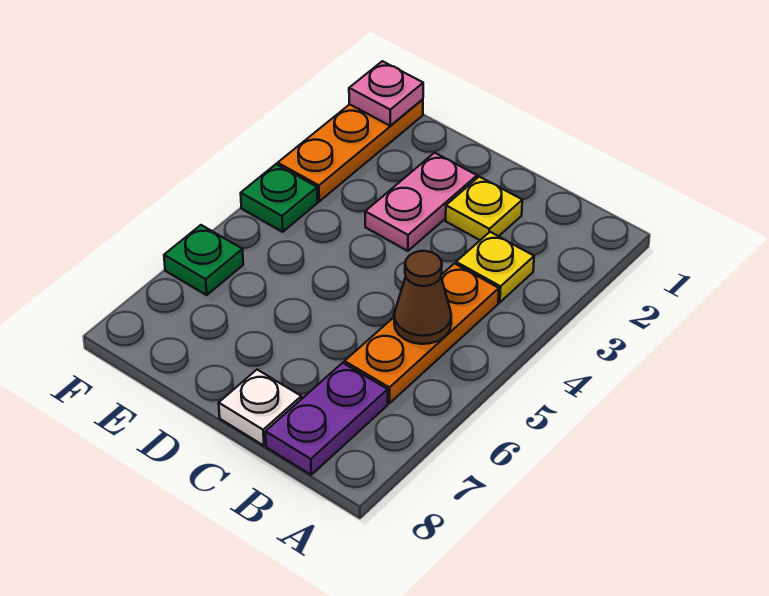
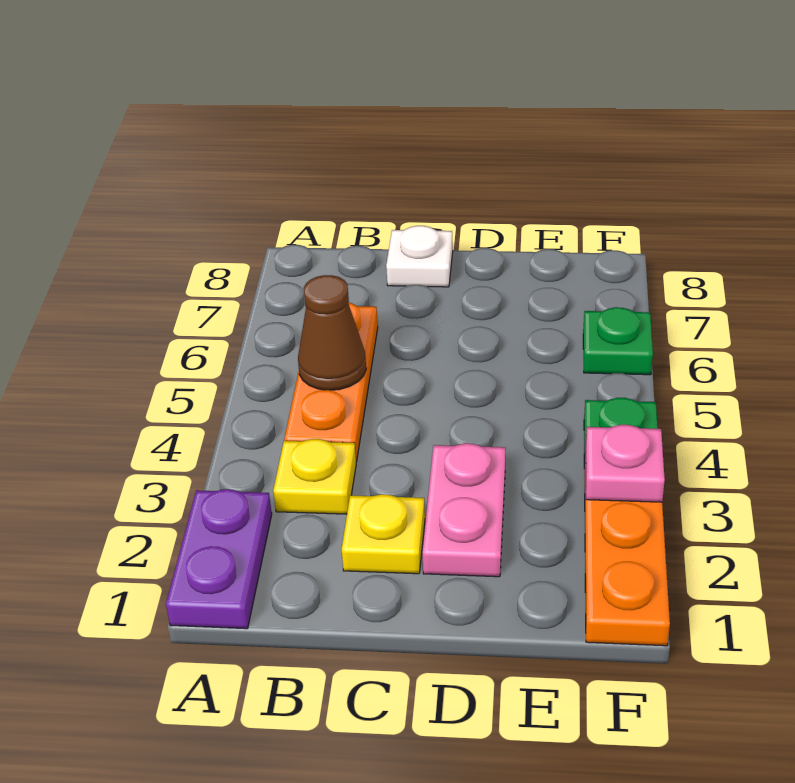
purple plate B7:B8 level 1 -> purple plate A1:A2 level 1
pink plate F1 level 2 -> pink plate F3 level 2

